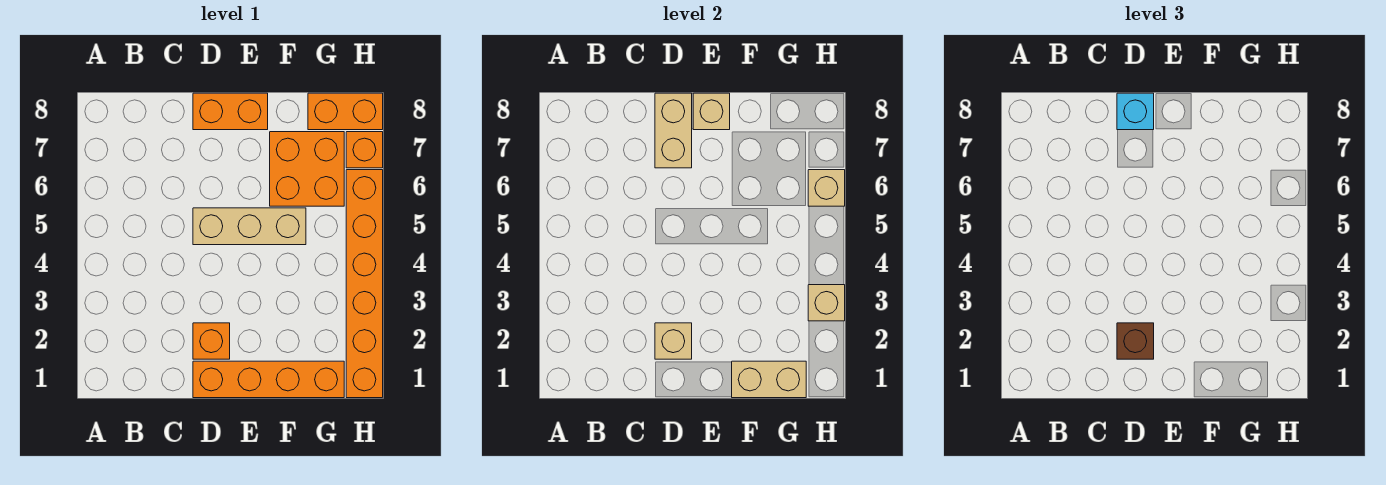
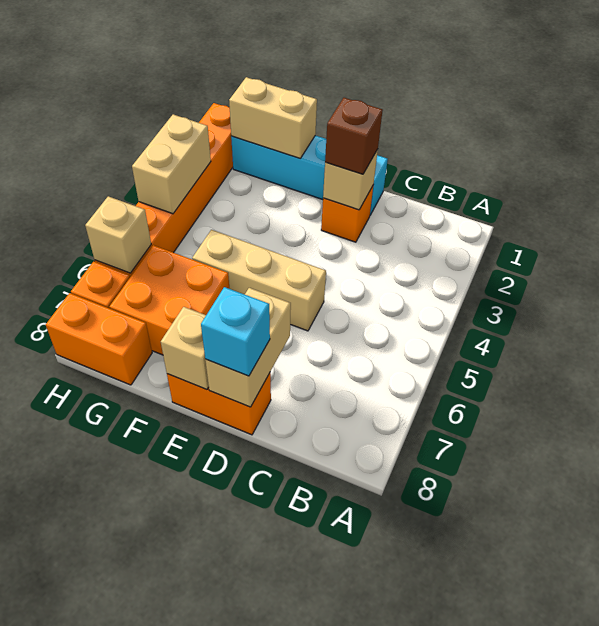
orange brick D1:G1 level 1 -> cyan brick D1:G1 level 1
tan brick H3 level 2 -> tan brick H3:H4 level 2

